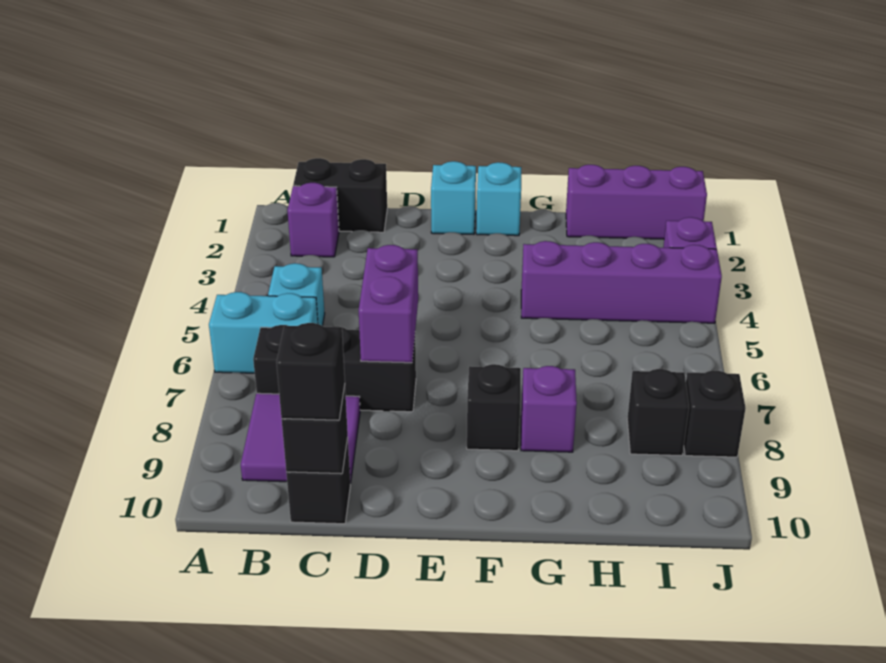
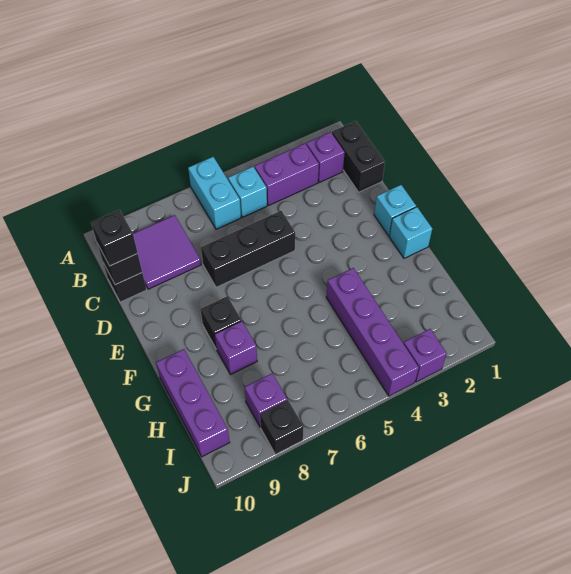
black brick B7:D7 level 1 -> black brick D5:D7 level 1
purple brick D6:D7 level 2 -> purple brick B3:B4 level 1
purple brick H1:J1 level 1 -> purple brick G10:I10 level 1
black brick I8 level 1 -> purple brick I8 level 1

